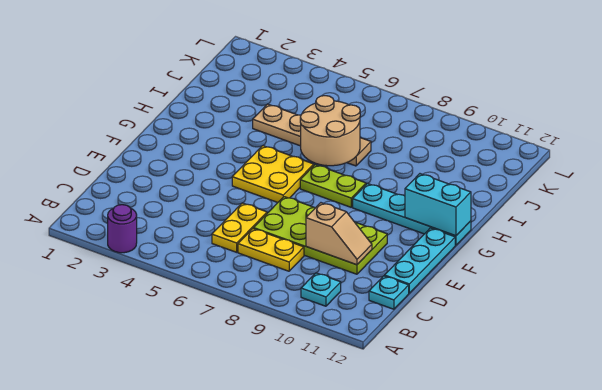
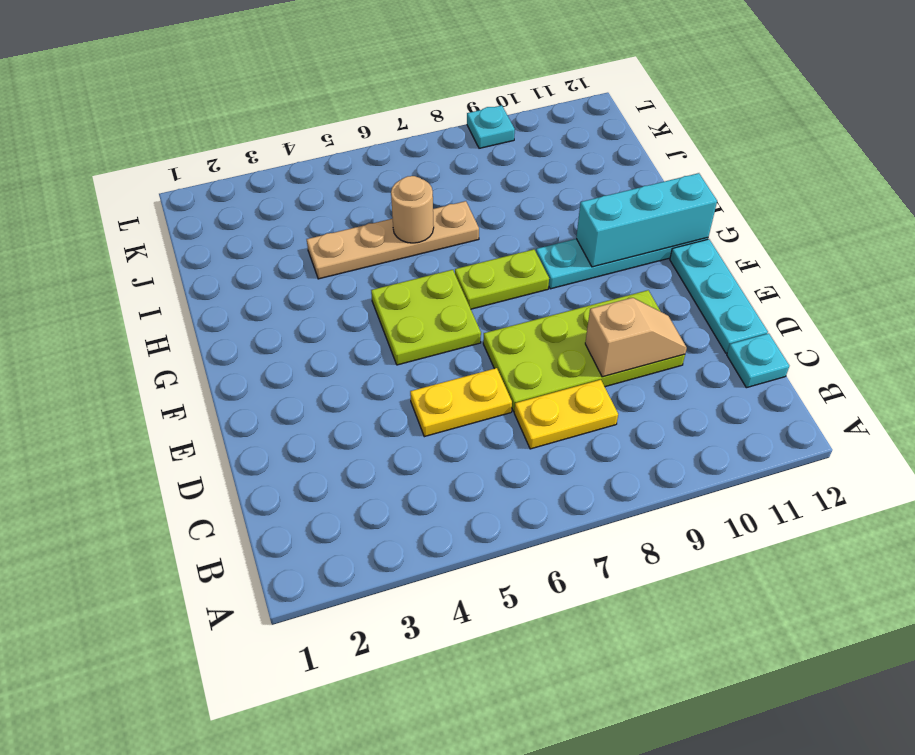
purple round brick A3 level 1 -> none
cyan plate B10 level 1 -> cyan plate L9 level 1
yellow plate C6:D6 level 1 -> yellow plate D5:D6 level 1
yellow plate F5:G6 level 1 -> lime plate F5:G6 level 1
cyan brick G11:G12 level 2 -> cyan brick G10:G12 level 2
tan round brick H6:I7 level 2 -> tan round brick I6 level 2

